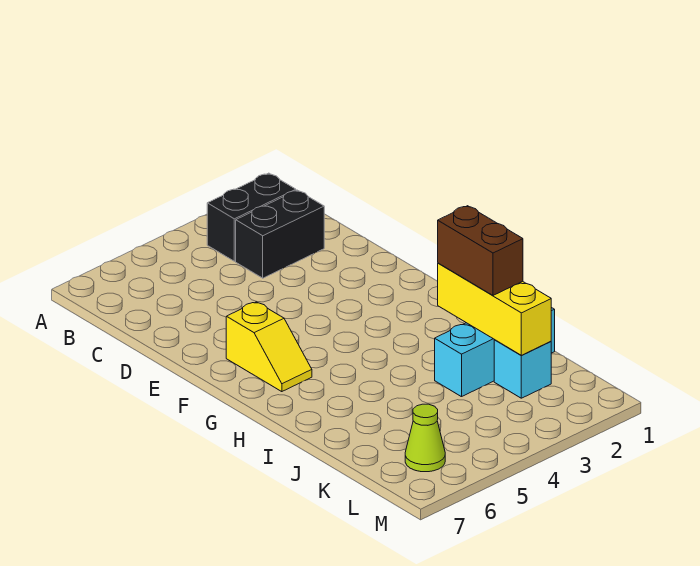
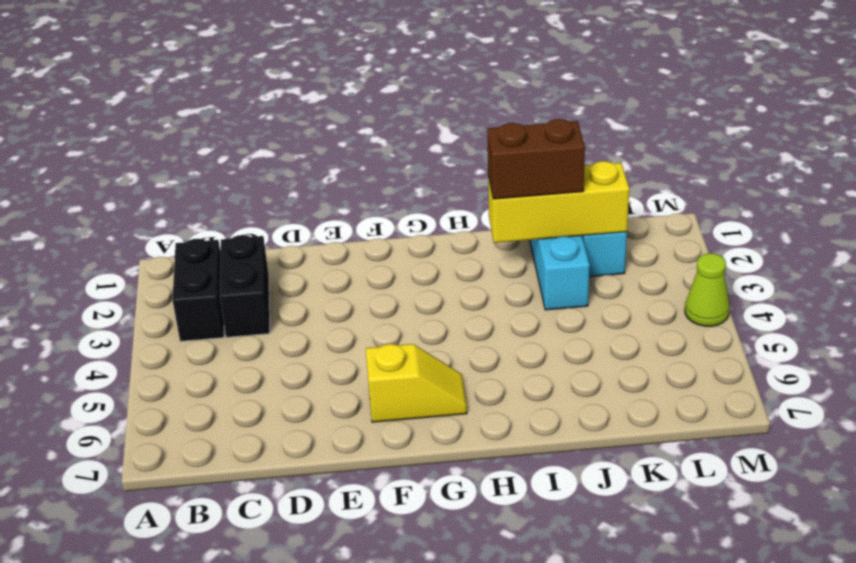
lime cone L6 level 1 -> lime cone M4 level 1

